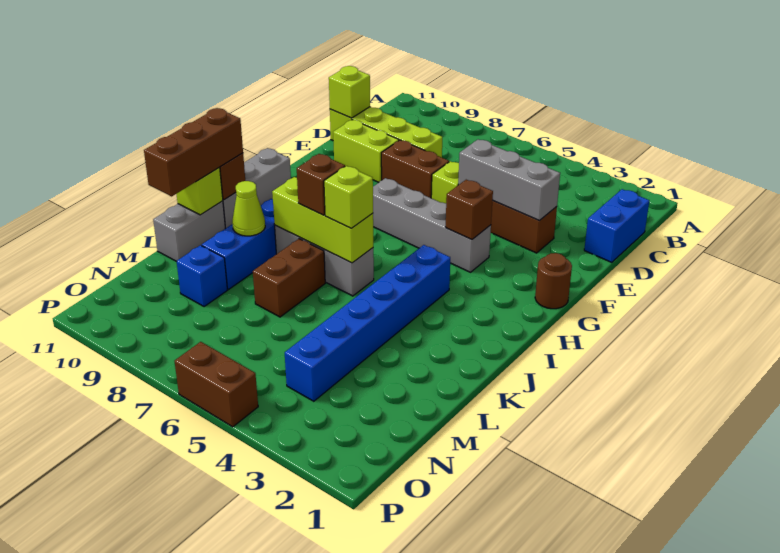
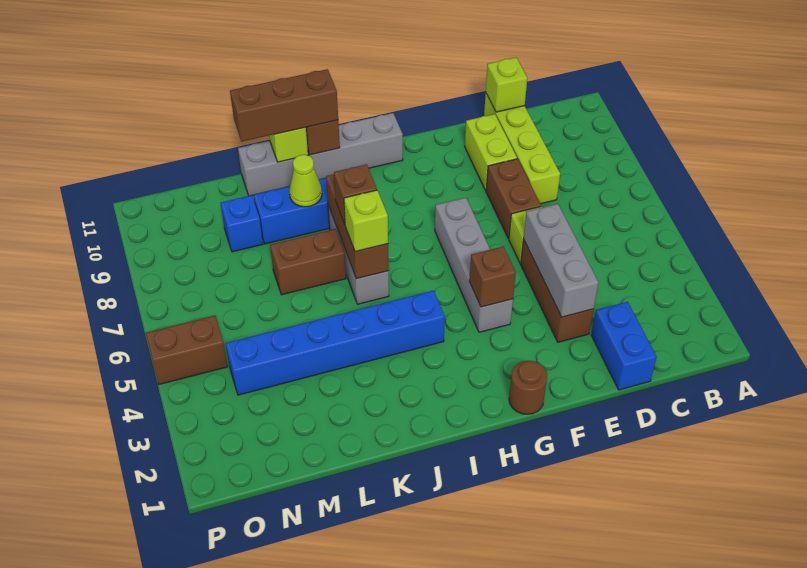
blue brick C1:D1 level 1 -> blue brick D1:D2 level 1
lime brick J6:J8 level 2 -> brown brick J6:J8 level 2
brown brick P5:P6 level 1 -> brown brick O5:P5 level 1

